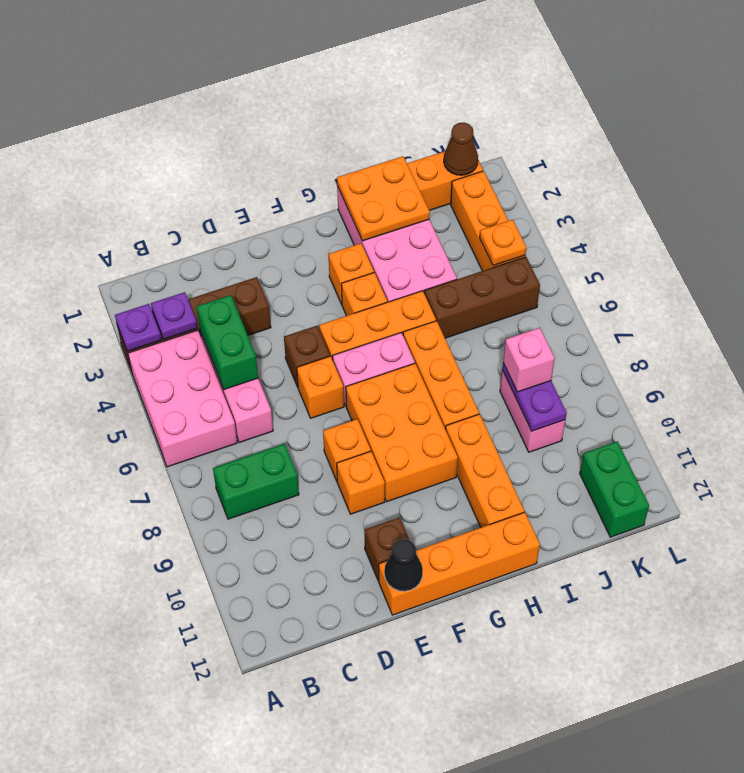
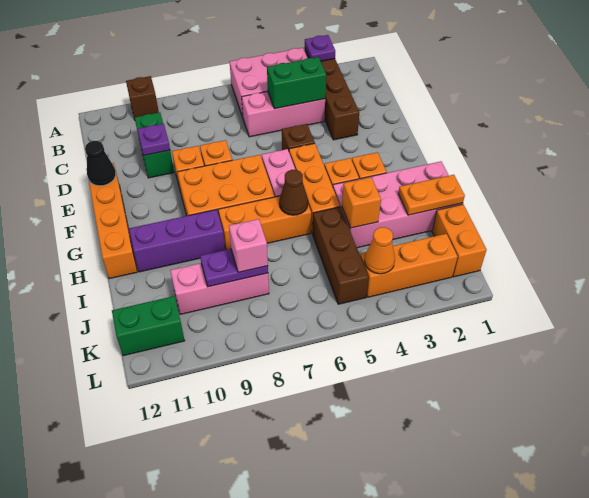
purple plate B3 level 2 -> purple plate D10 level 2
green brick B8:C8 level 1 -> green brick C10:D10 level 1
orange brick E6 level 1 -> orange brick I4 level 2
brown brick E11 level 1 -> brown brick A10 level 1
orange plate H1:I2 level 2 -> orange plate I1:I2 level 2
orange brick H9:H11 level 1 -> purple brick H9:H11 level 1
pink brick J8:J9 level 1 -> pink brick J8:J10 level 1
brown cone K1 level 2 -> brown cone H6 level 2
orange plate K4 level 2 -> orange cone K4 level 2

